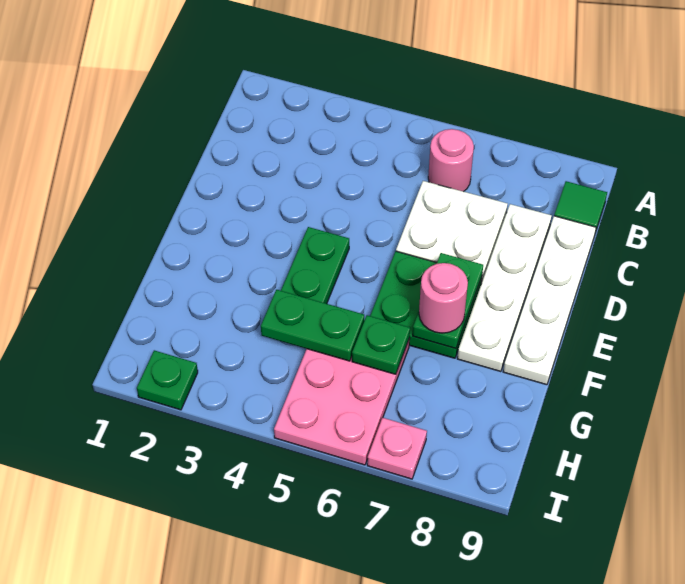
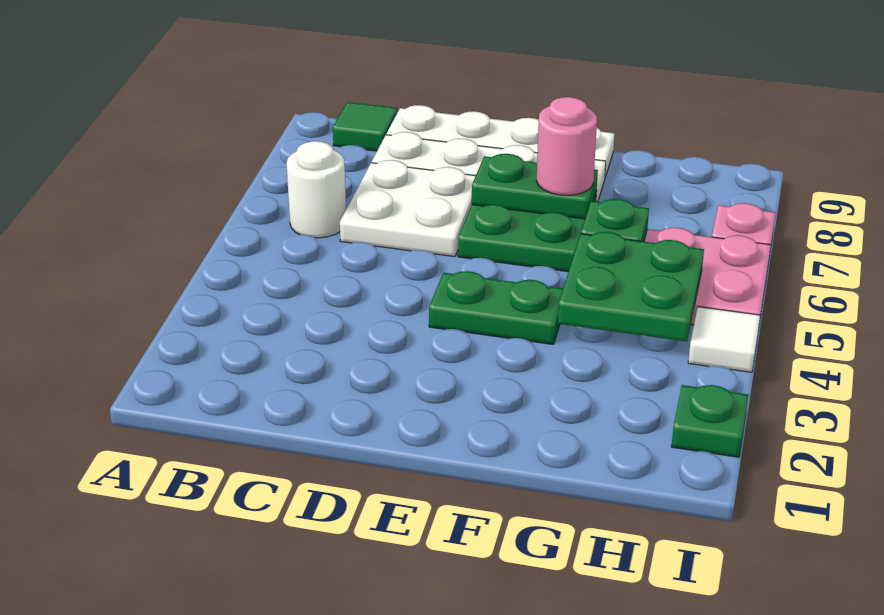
pink round brick B6 level 1 -> white round brick B6 level 1
green plate G4:G5 level 2 -> green plate G4:H5 level 2
none -> white tile I4 level 1

